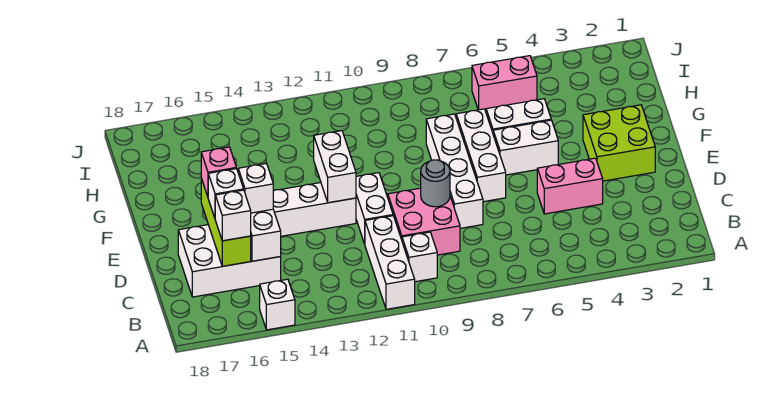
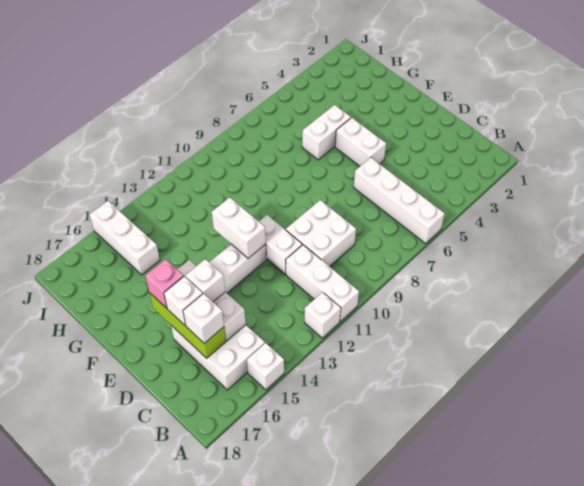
white brick B10 level 1 -> white brick A12 level 1
pink brick C9:D10 level 1 -> white brick C9:D10 level 1
white brick C15:D17 level 1 -> white brick B15:D16 level 1
pink brick D4:D5 level 1 -> none
white brick D8:G8 level 1 -> white brick A6:D6 level 1
grey round brick D9 level 2 -> none
lime brick E2:F3 level 1 -> none
white brick E7:G7 level 1 -> white brick H15:J15 level 1
white brick F5:F6 level 1 -> white brick E5:F5 level 1
pink brick I5:I6 level 1 -> none

